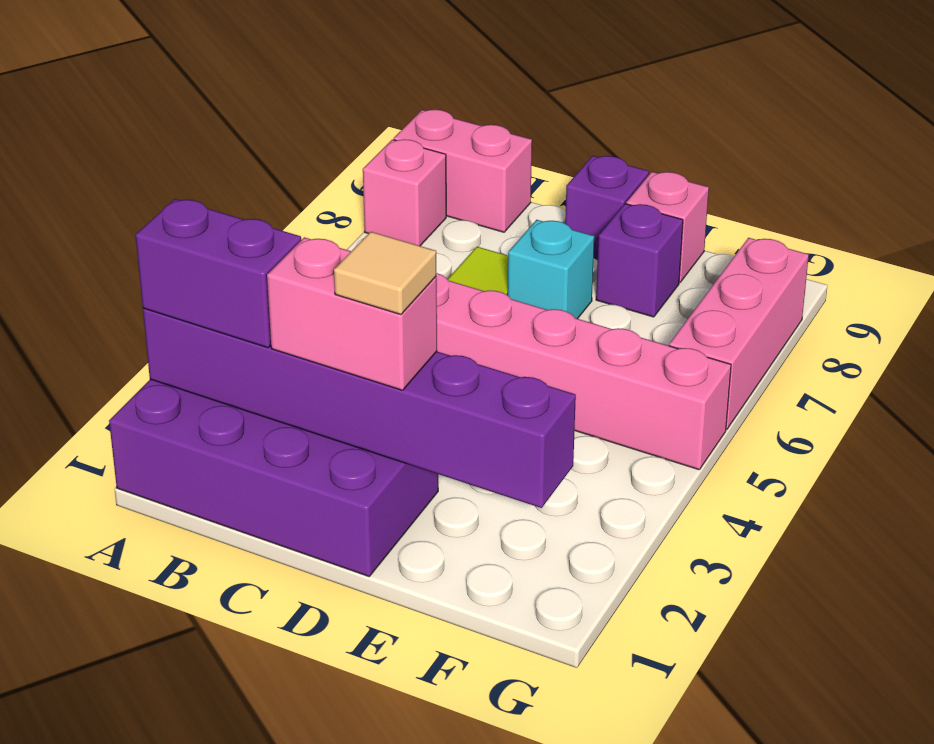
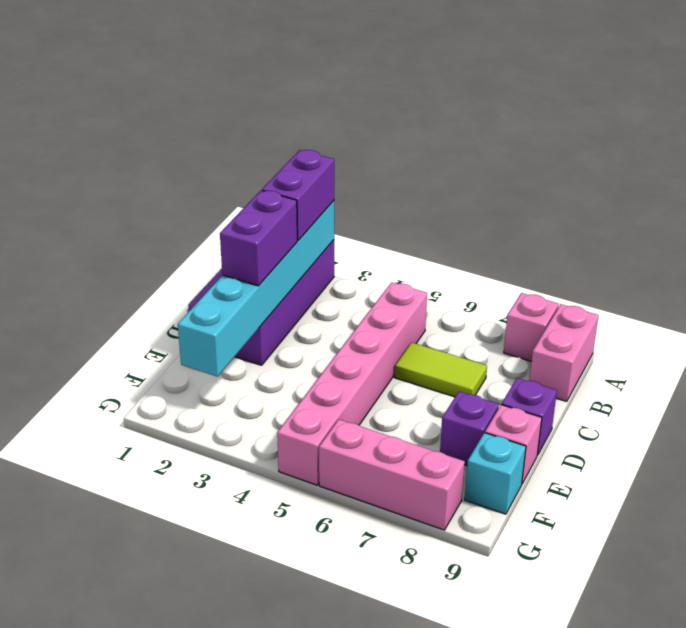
purple brick A2:F2 level 2 -> cyan brick A2:F2 level 2
pink brick C2:D2 level 3 -> purple brick C2:D2 level 3
tan tile D2 level 4 -> none
cyan brick D7 level 1 -> cyan brick F9 level 1

